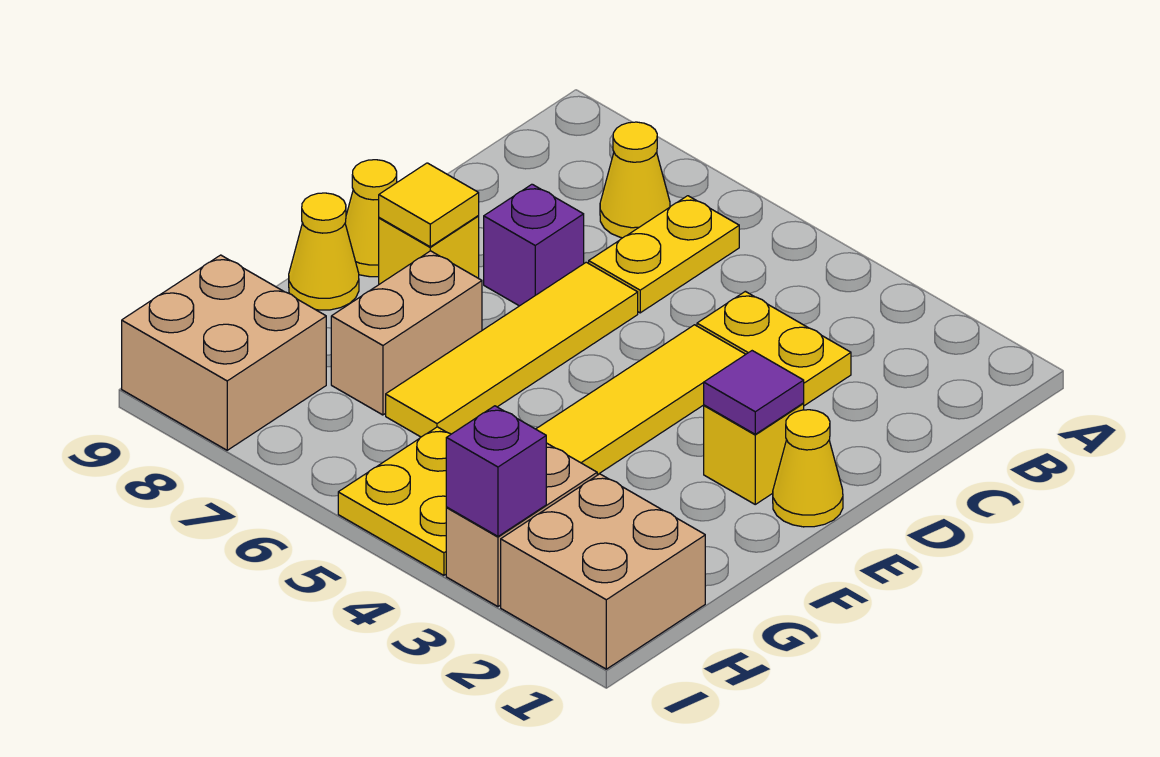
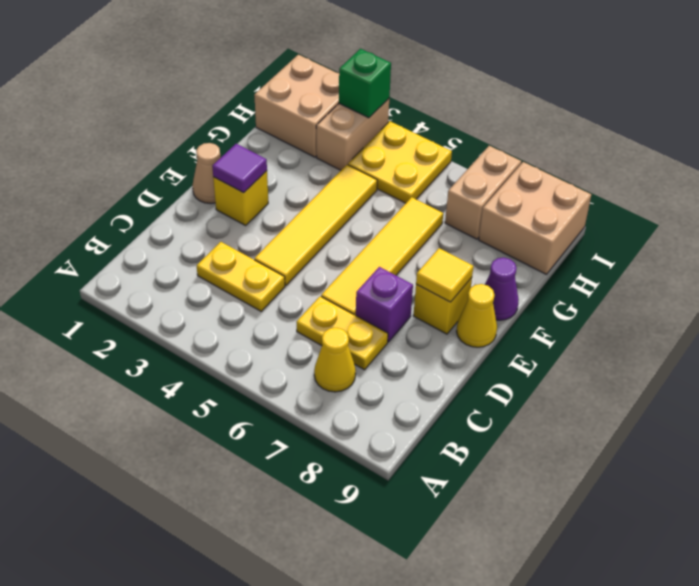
yellow plate B6:C6 level 1 -> yellow plate C6:C7 level 1
yellow cone E1 level 1 -> tan cone E1 level 1
tan brick F7:G7 level 1 -> tan brick H7:I7 level 1
yellow cone F9 level 1 -> purple cone F9 level 1
purple brick I3 level 2 -> green brick I3 level 2

